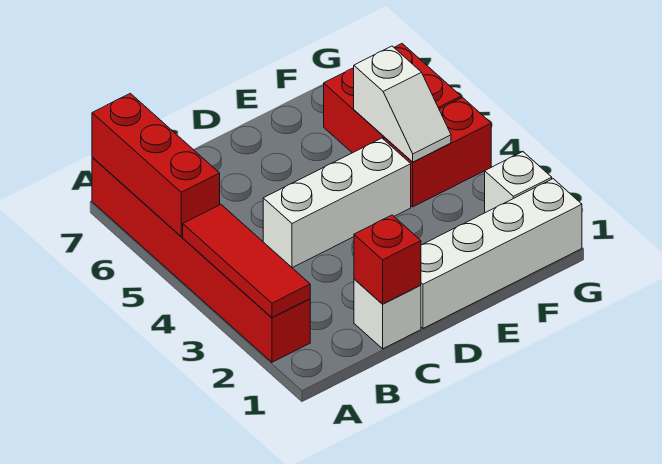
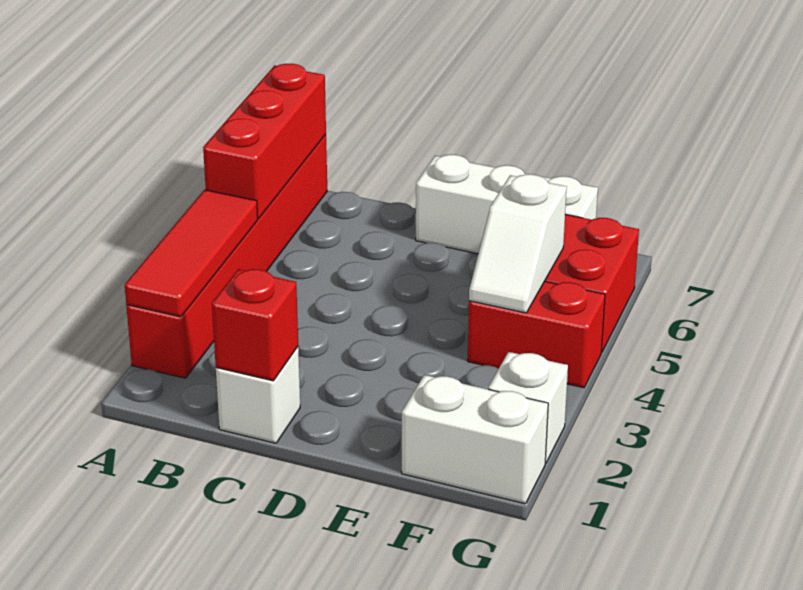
white brick C4:E4 level 1 -> white brick D7:F7 level 1
white brick D1:G1 level 1 -> white brick F1:G1 level 1

